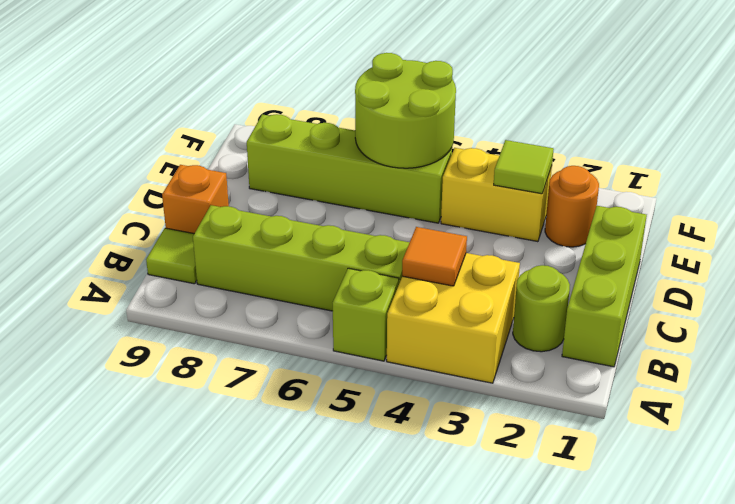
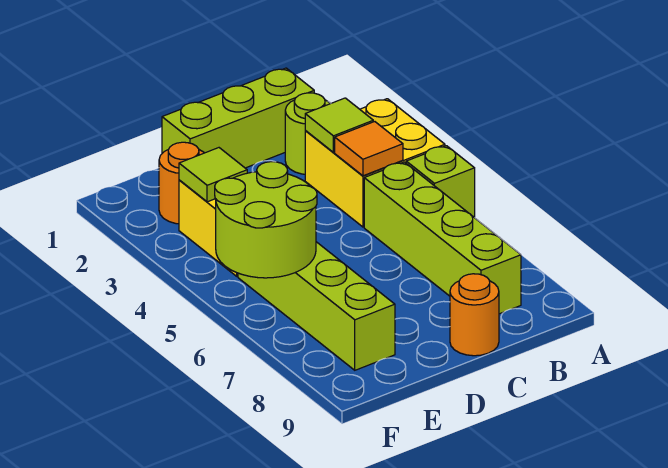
lime tile B9 level 1 -> lime tile B3 level 2
orange brick C9 level 1 -> orange round brick C9 level 1

